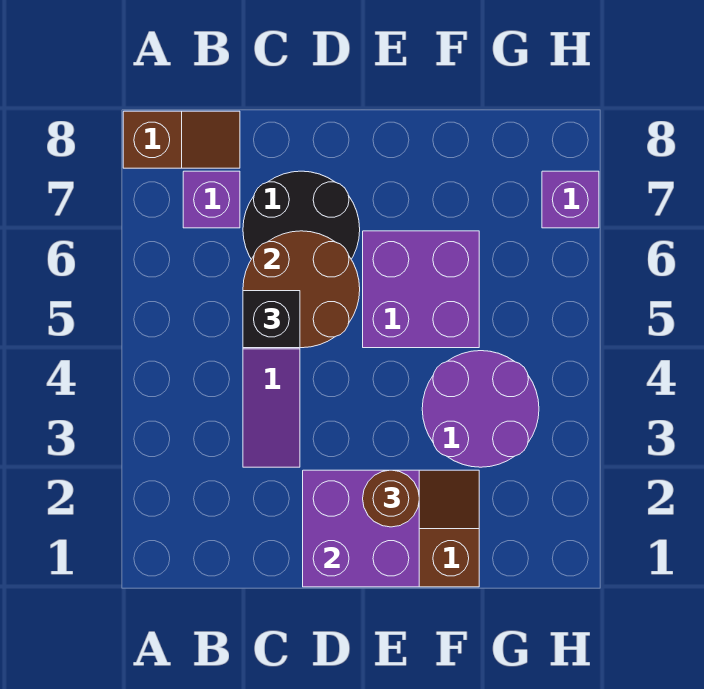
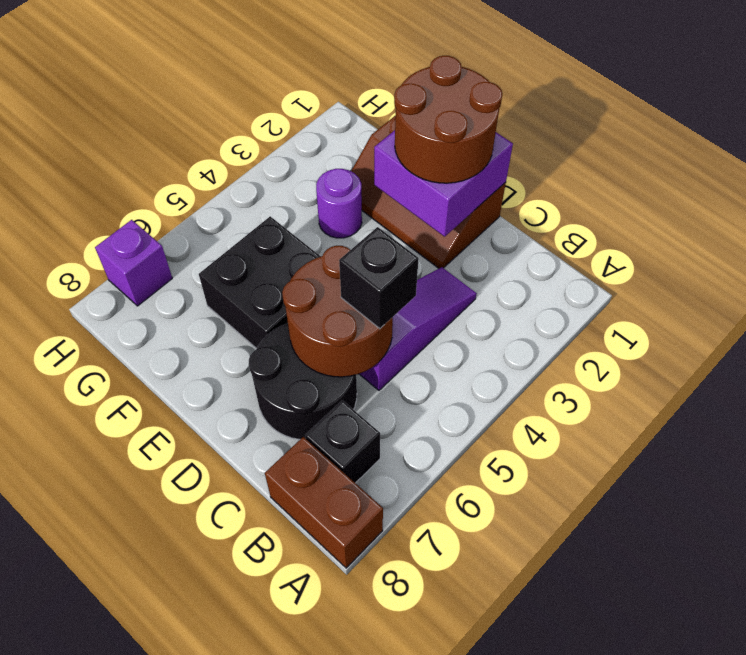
brown slope A8:B8 level 1 top A -> brown brick A8:B8 level 1
purple brick B7 level 1 -> black brick B7 level 1
brown round brick E2 level 3 -> brown round brick D1:E2 level 3
purple brick E5:F6 level 1 -> black brick E5:F6 level 1
purple round brick F3:G4 level 1 -> purple round brick F3 level 1

